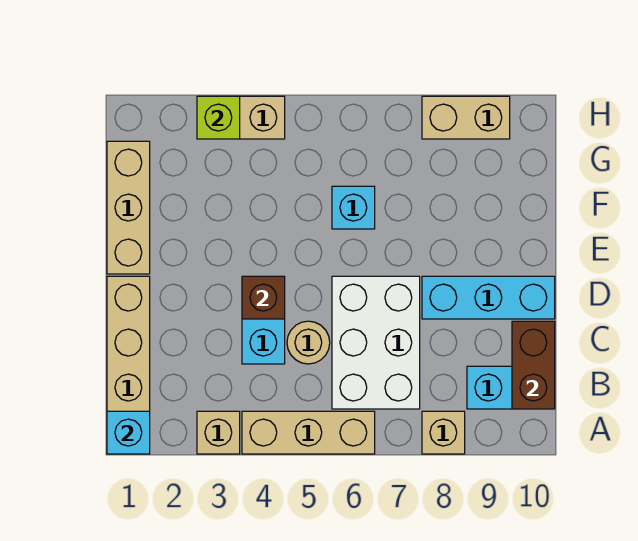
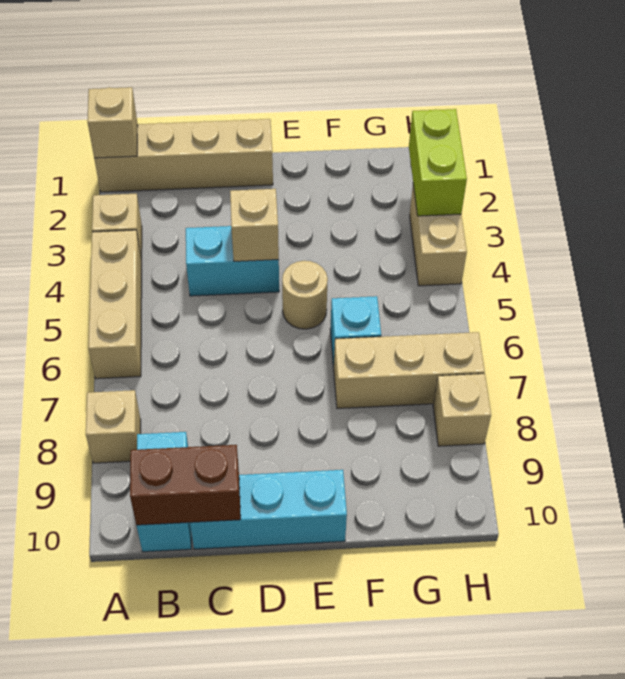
cyan brick A1 level 2 -> tan brick A1 level 2
white brick B6:D7 level 1 -> none
tan round brick C5 level 1 -> tan round brick E5 level 1
brown brick D4 level 2 -> tan brick D4 level 2
cyan brick D8:D10 level 1 -> cyan brick C10:E10 level 1
tan brick E1:G1 level 1 -> tan brick F7:H7 level 1
lime brick H3 level 2 -> lime brick H2:H3 level 2
tan brick H8:H9 level 1 -> tan brick H8 level 1

